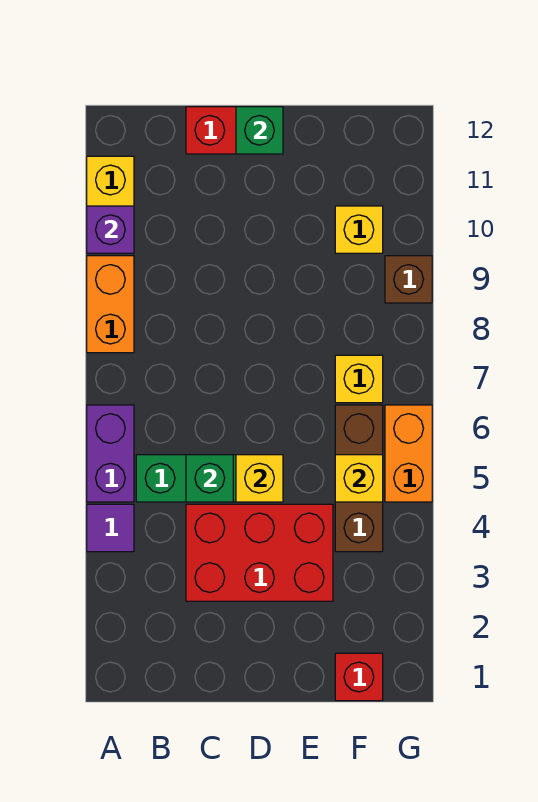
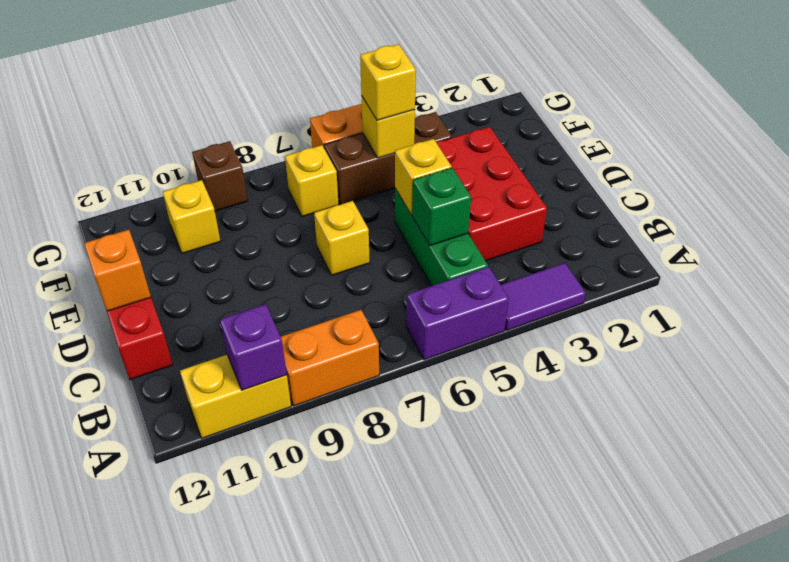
purple tile A4 level 1 -> purple tile A3:A4 level 1
none -> yellow brick D7 level 1
green brick D12 level 2 -> orange brick D12 level 2
red brick F1 level 1 -> none
none -> yellow brick F5 level 3

